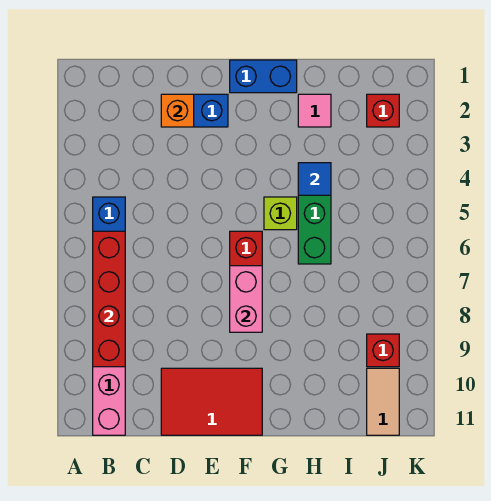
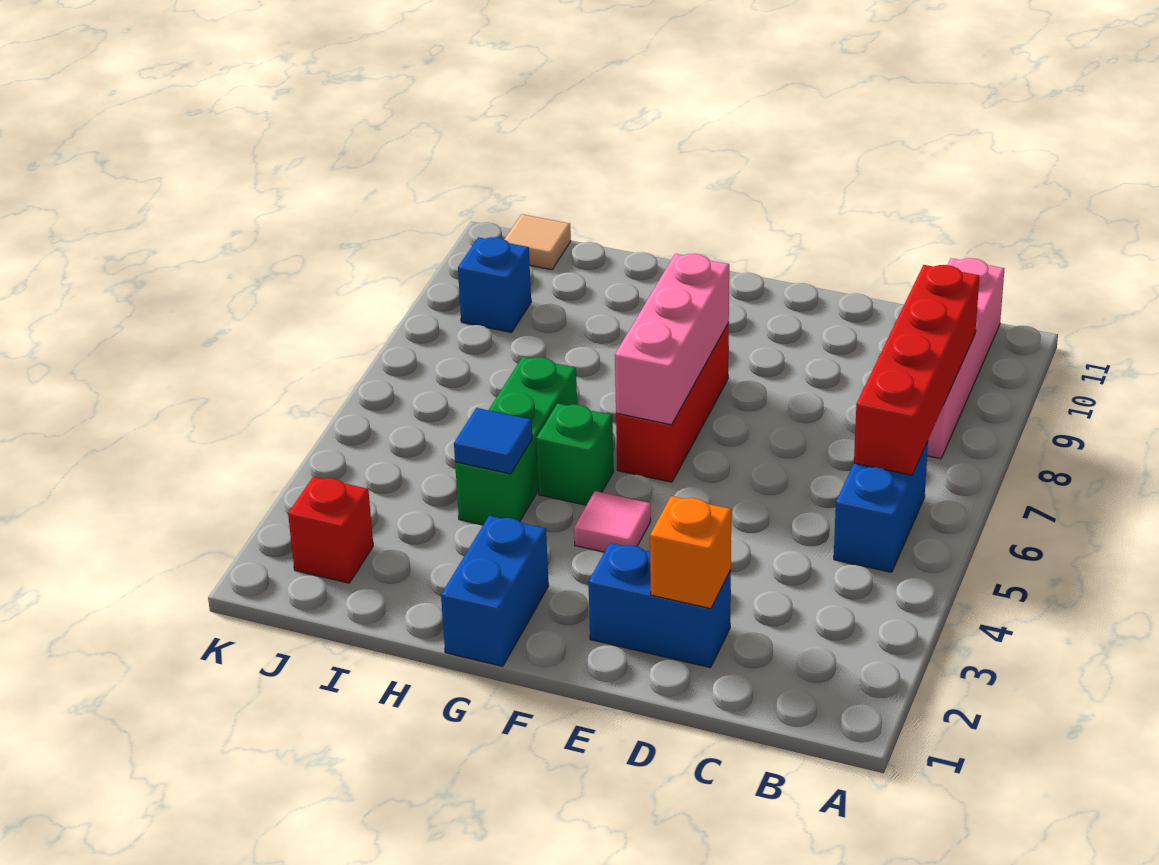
red tile D10:F11 level 1 -> none
blue brick F1:G1 level 1 -> blue brick G1:G2 level 1
pink brick F7:F8 level 2 -> pink brick F6:F8 level 2
lime brick G5 level 1 -> green brick G5 level 1
pink tile H2 level 1 -> pink tile F4 level 1
red brick J9 level 1 -> blue brick J9 level 1
tan tile J10:J11 level 1 -> tan tile J11 level 1

